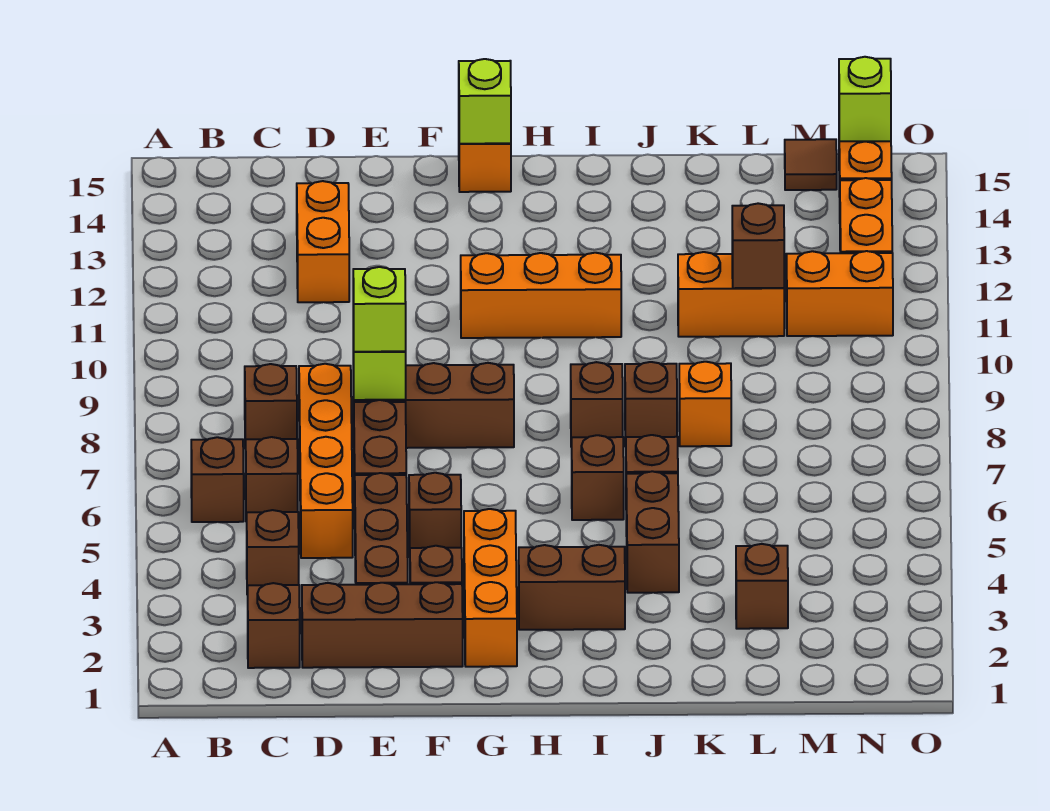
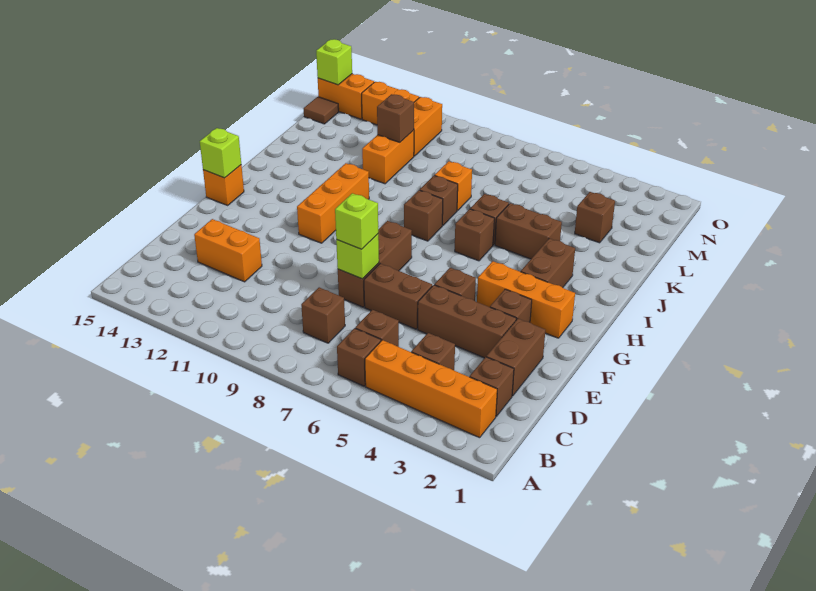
brown brick D2:F2 level 1 -> brown brick D2:E2 level 1
orange brick D5:D8 level 1 -> orange brick B2:B5 level 1

